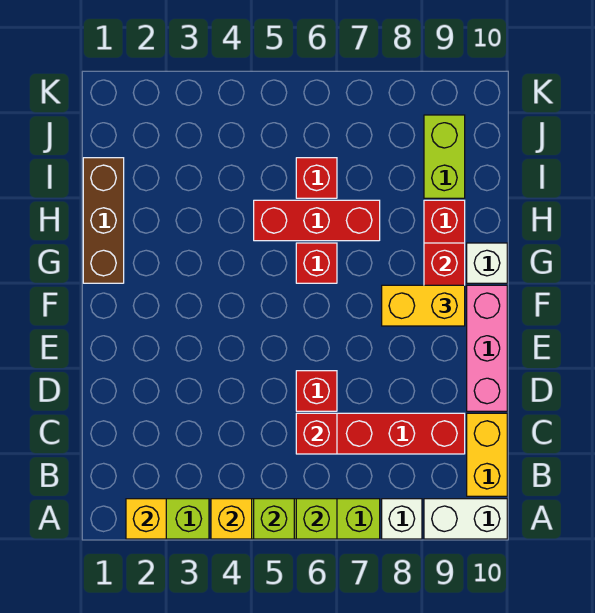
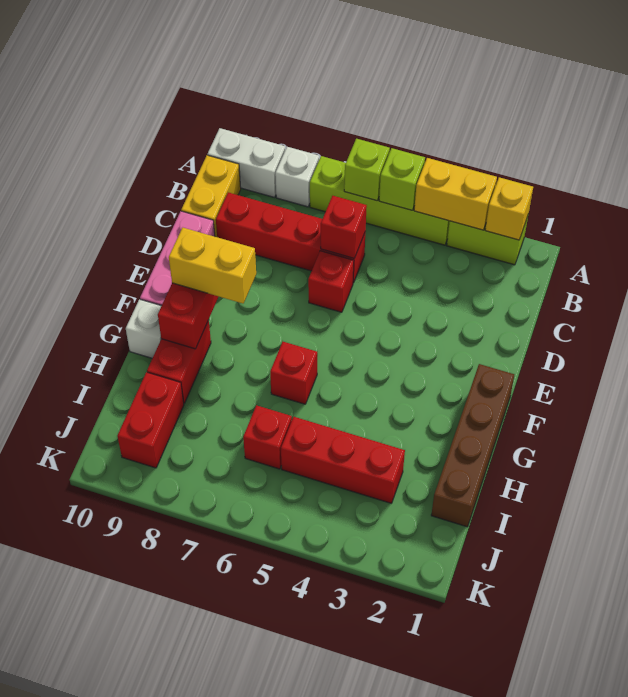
yellow brick A4 level 2 -> yellow brick A3:A4 level 2
brown brick G1:I1 level 1 -> brown brick F1:I1 level 1
red brick H5:H7 level 1 -> red brick I3:I5 level 1
lime brick I9:J9 level 1 -> red brick I9:J9 level 1

